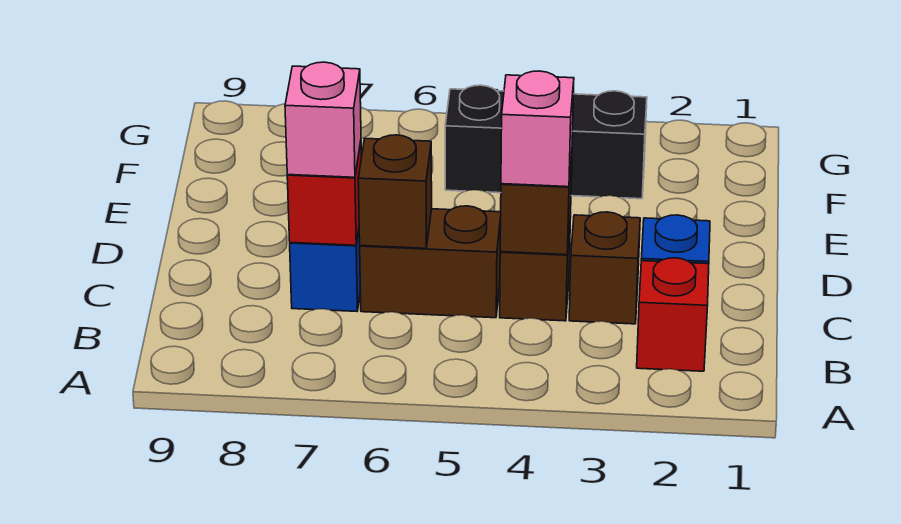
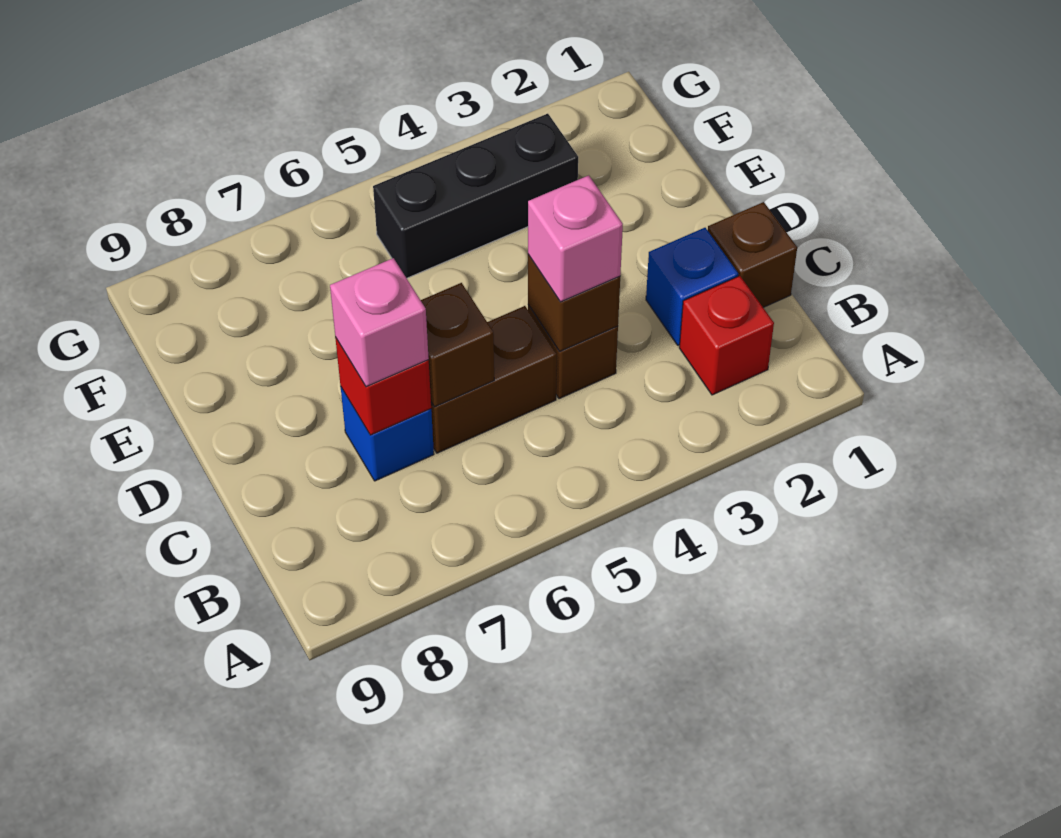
brown brick C3 level 1 -> brown brick C1 level 1

